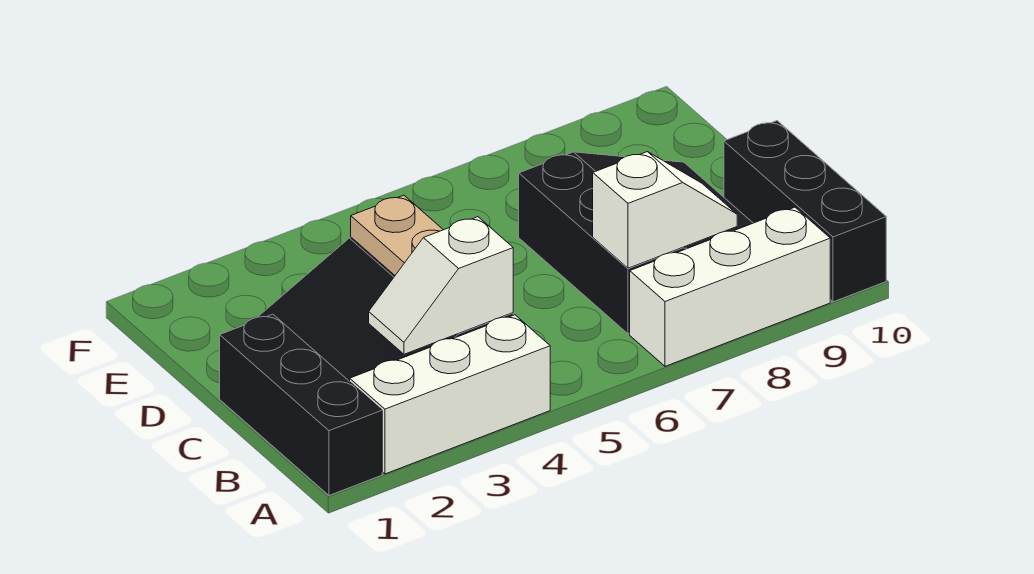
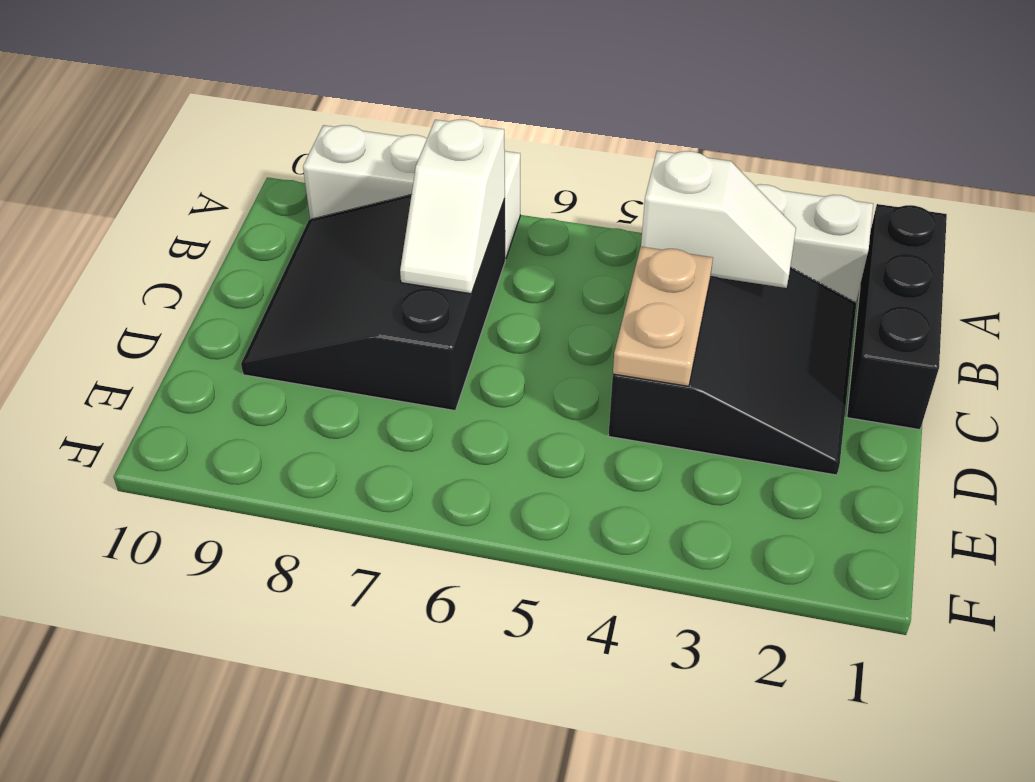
black brick A10:C10 level 1 -> none
white slope B7:B8 level 2 top 7 -> white slope B7:C7 level 2 top B

